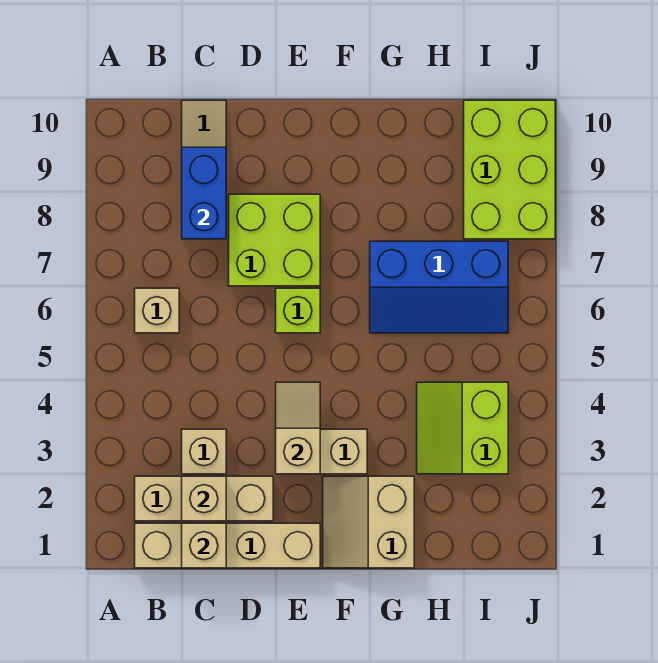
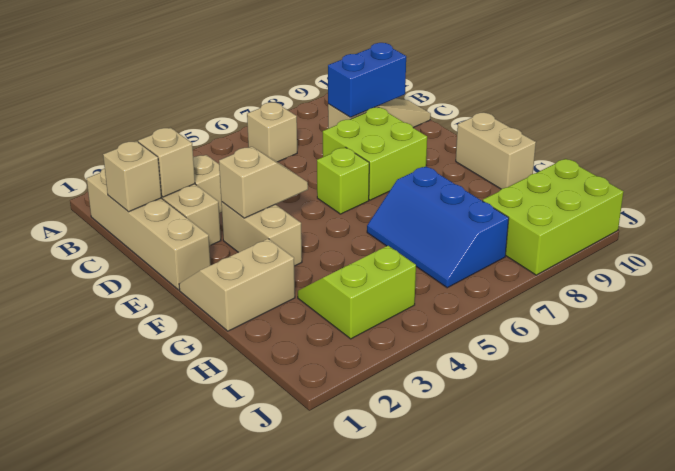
none -> tan brick F10:G10 level 1

